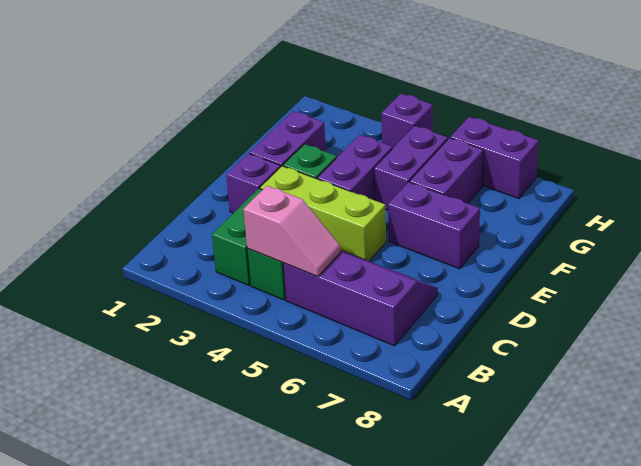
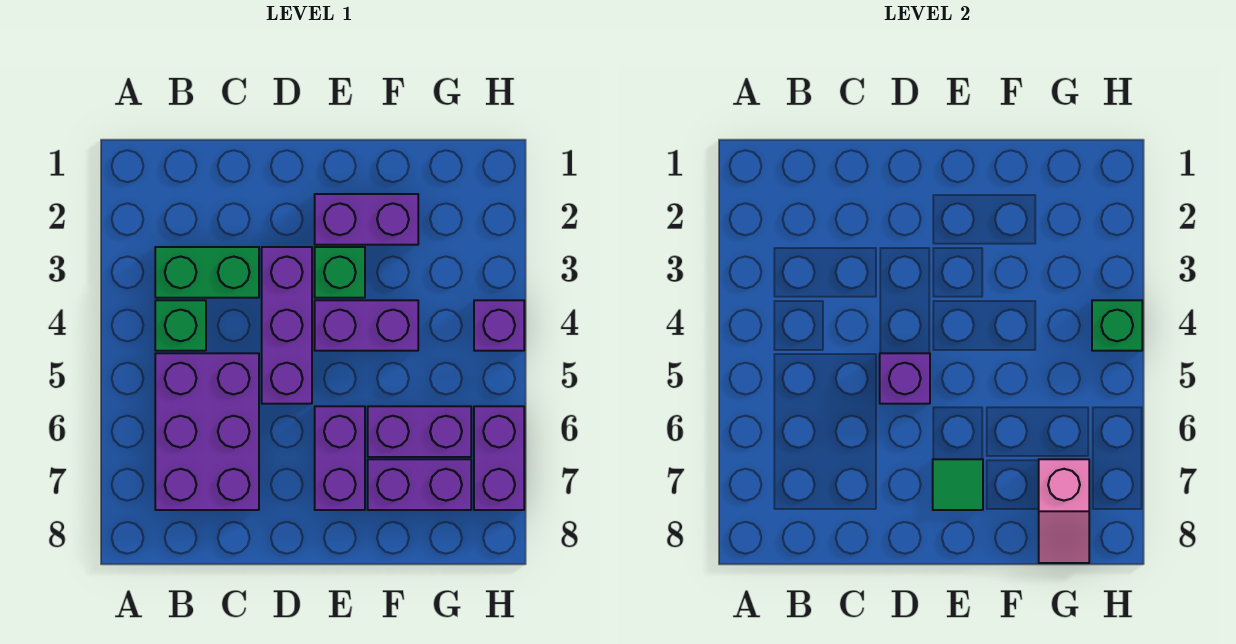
pink slope B4:B5 level 2 top 4 -> pink slope G7:G8 level 2 top 7
purple slope B5:C7 level 1 top B -> purple brick B5:C7 level 1
purple brick D2 level 1 -> purple brick D5 level 2
lime brick D3:D5 level 1 -> purple brick D3:D5 level 1
none -> green tile E7 level 2
purple brick F5:G5 level 1 -> purple brick F7:G7 level 1
none -> green brick H4 level 2

